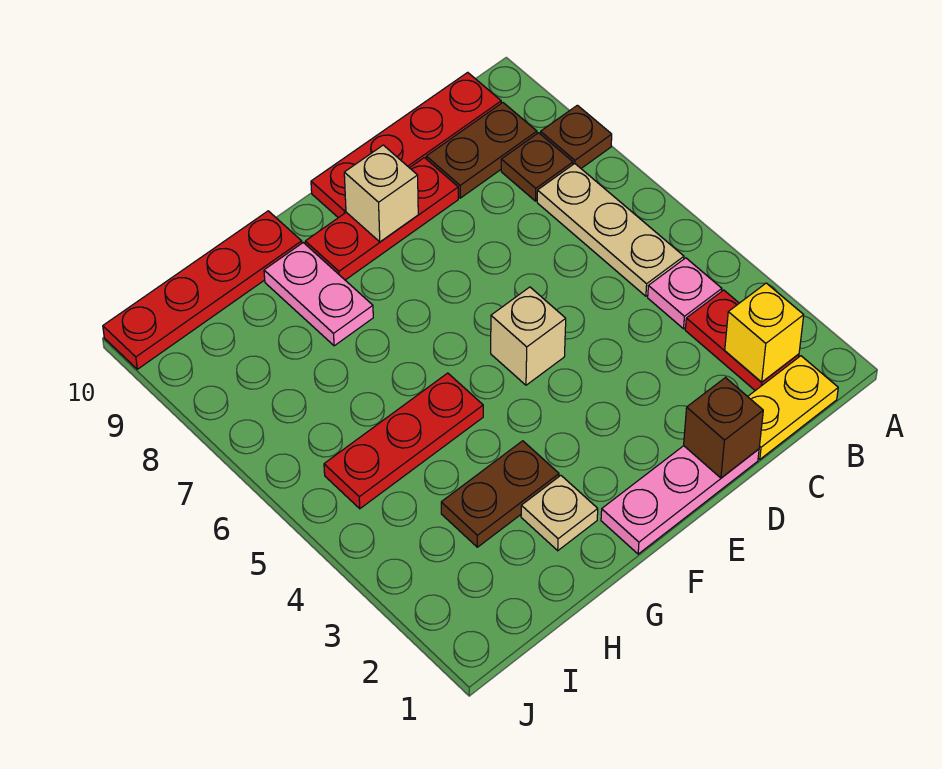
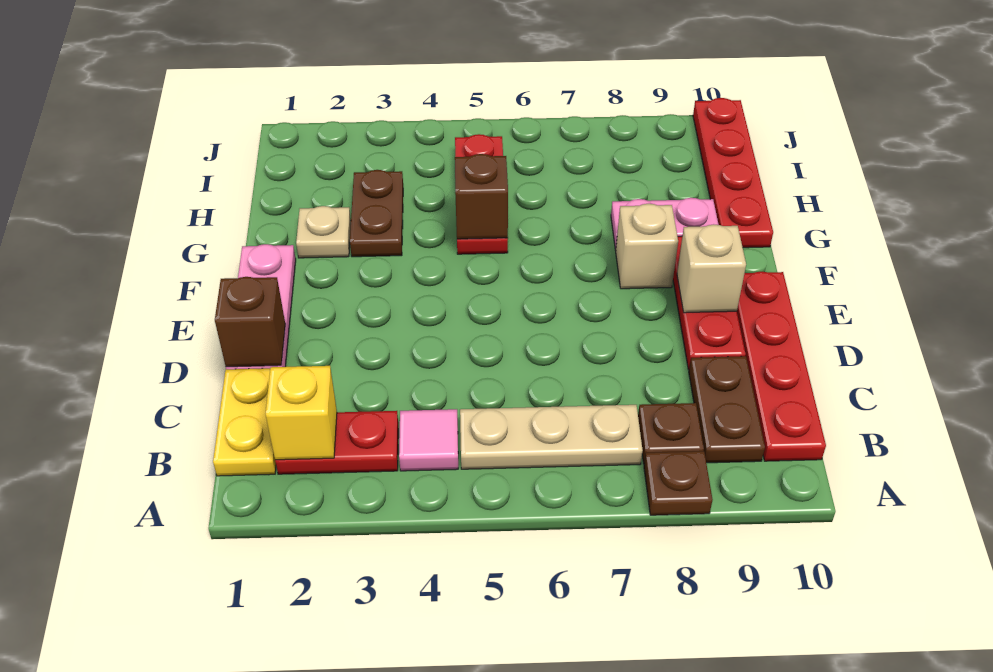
pink plate B4 level 1 -> pink tile B4 level 1
tan brick E5 level 1 -> tan brick F8 level 1
none -> brown brick G5 level 2

